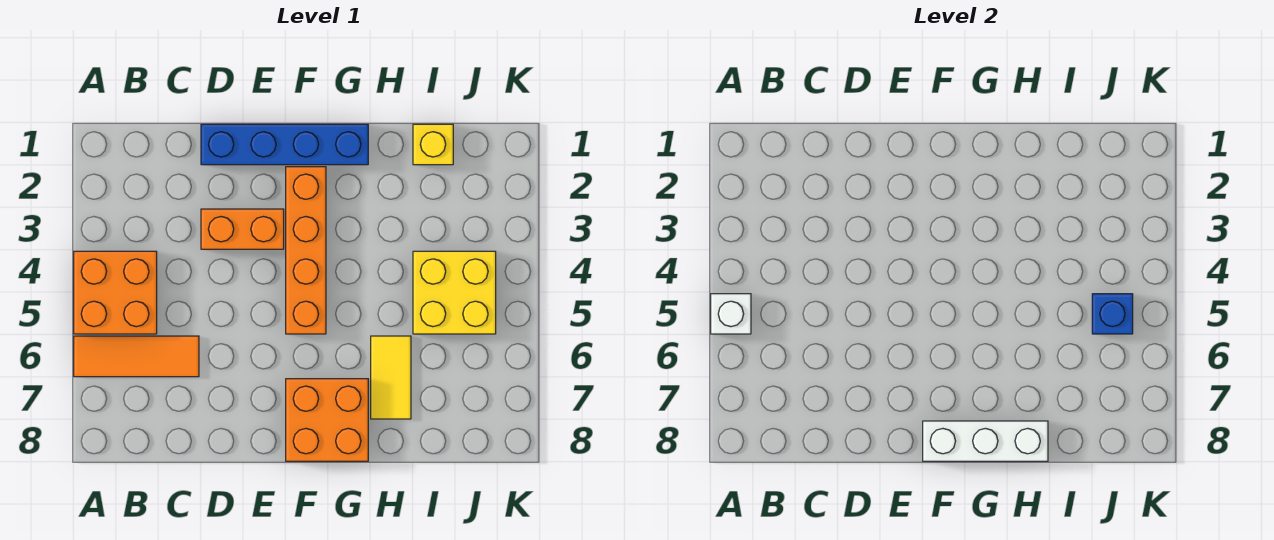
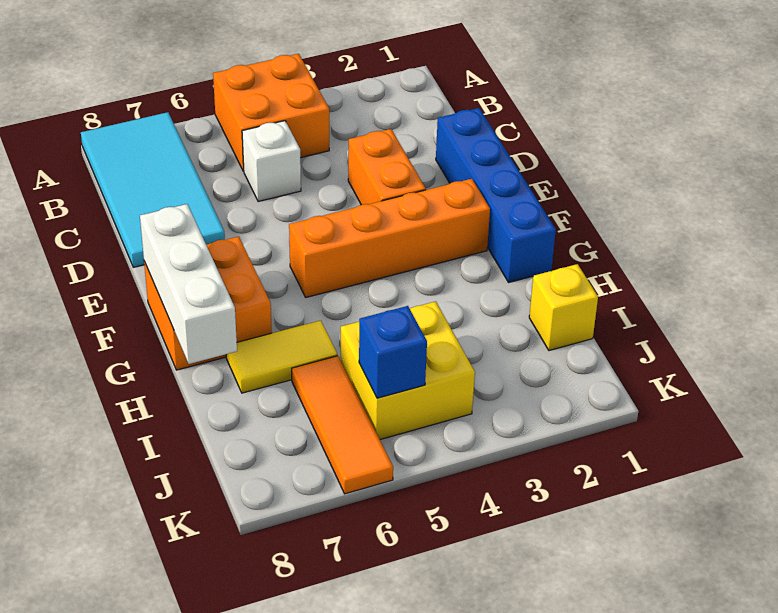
white brick A5 level 2 -> white brick C5 level 1
orange tile A6:C6 level 1 -> orange tile I6:K6 level 1
none -> cyan tile A7:D8 level 1

